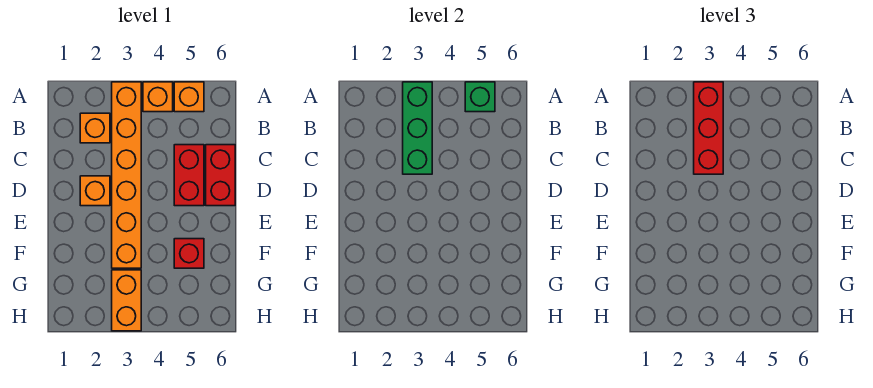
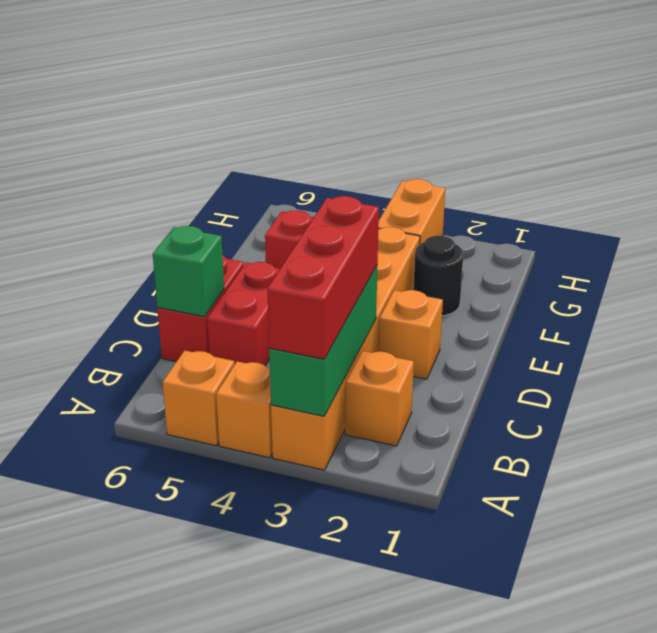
green brick A5 level 2 -> green brick C6 level 2
none -> black round brick F2 level 1

